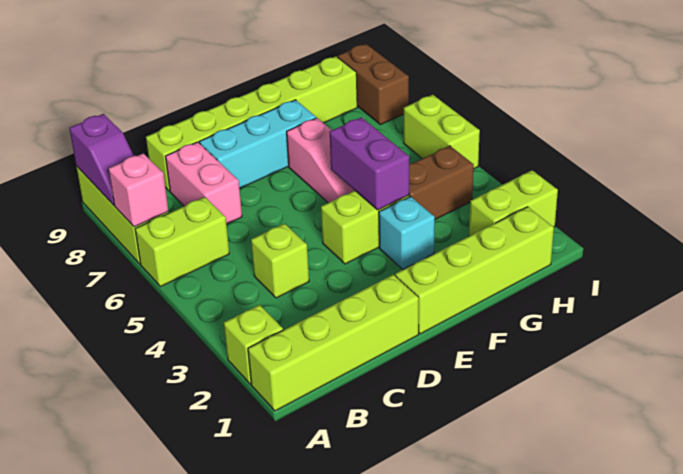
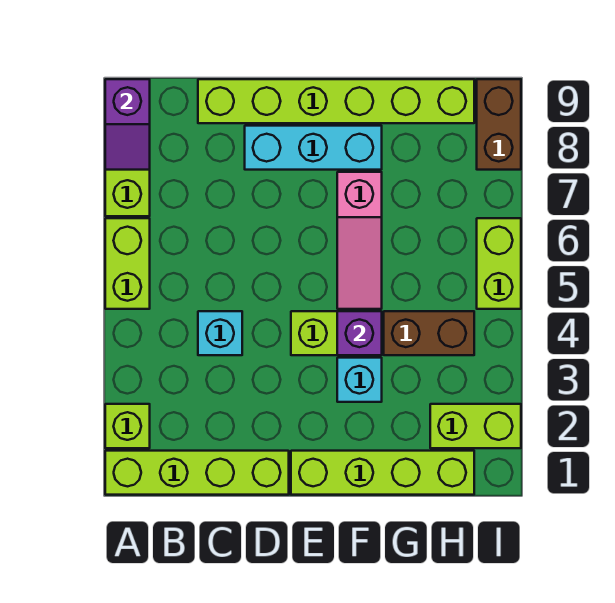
lime brick A6:B6 level 1 -> lime brick A5:A6 level 1
pink brick A7 level 2 -> none
lime brick C4 level 1 -> cyan brick C4 level 1
pink brick C7:C8 level 1 -> none
purple brick F4:F5 level 2 -> purple brick F4 level 2

